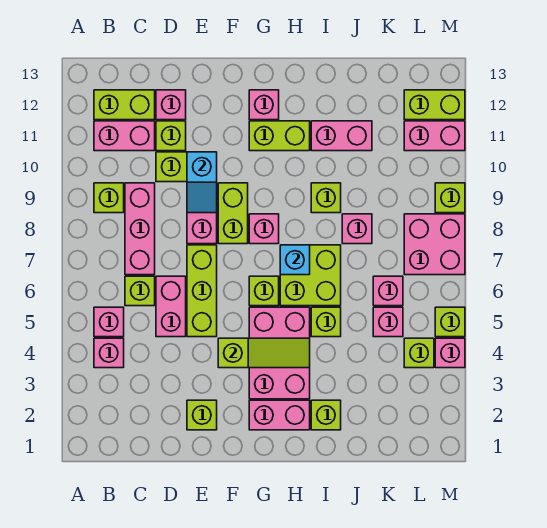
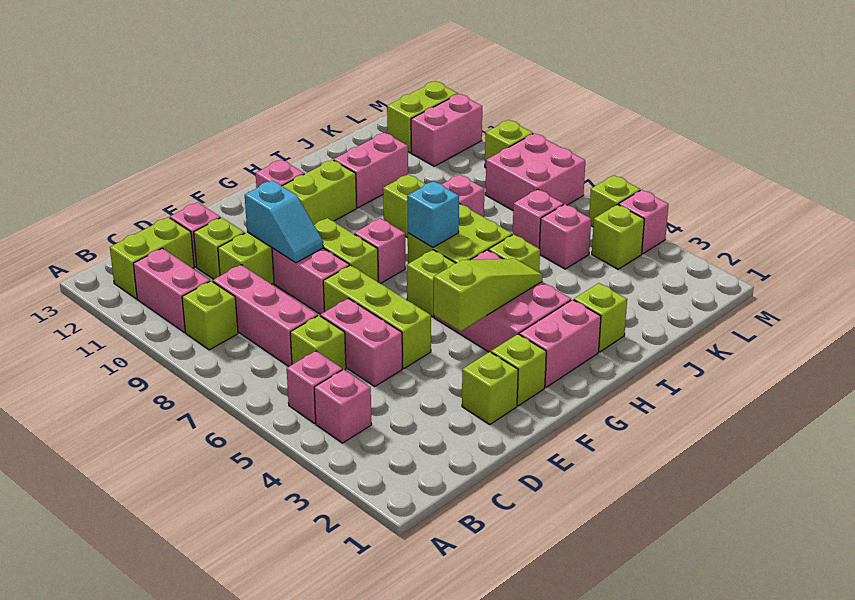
pink brick B11:C11 level 1 -> pink brick B10:B11 level 1
none -> lime brick F2 level 1

